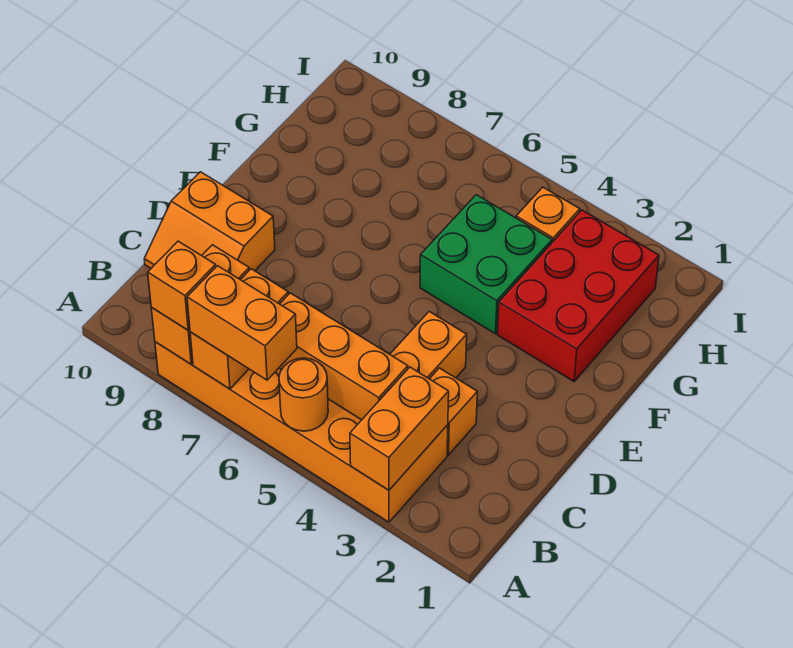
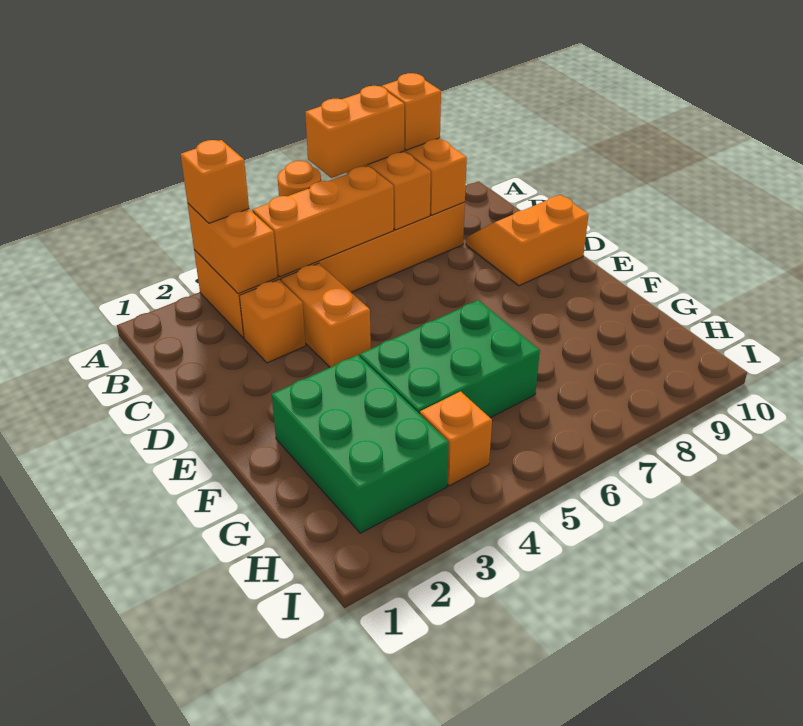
none -> orange brick A3 level 3
red brick F2:H3 level 1 -> green brick F2:H3 level 1
green brick F4:G5 level 1 -> green brick F4:G6 level 1

